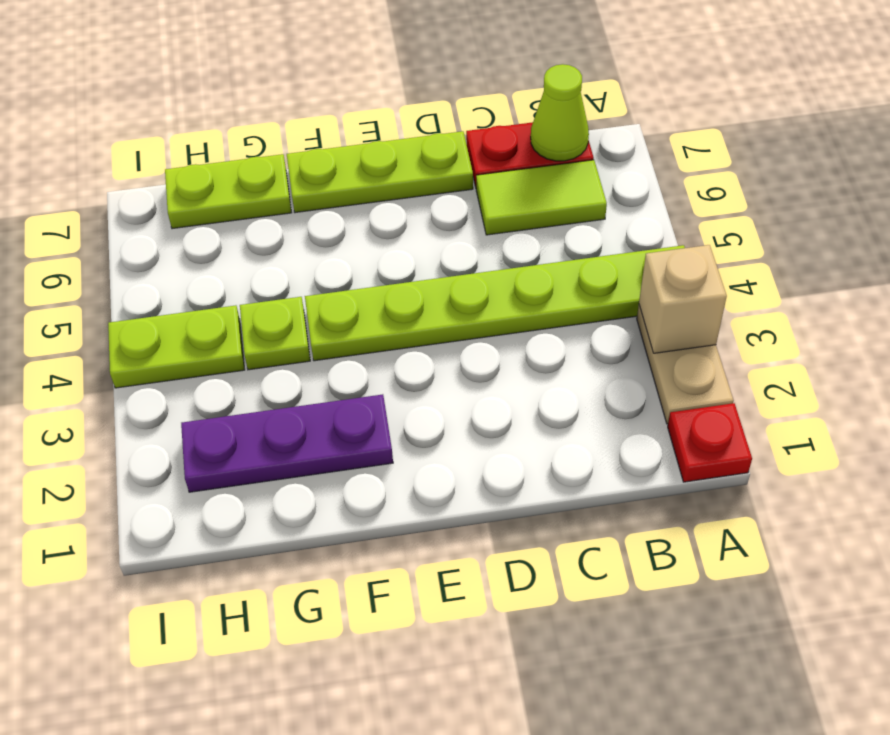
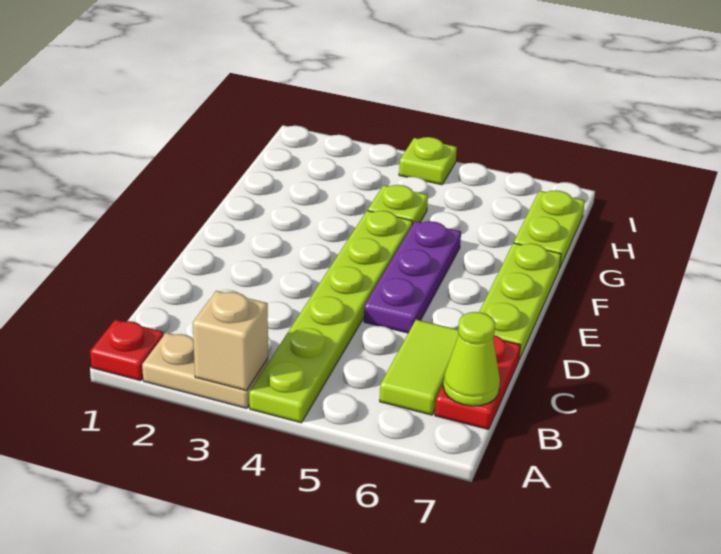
purple plate F2:H2 level 1 -> purple plate D5:F5 level 1
lime plate H4:I4 level 1 -> lime plate I4 level 1

